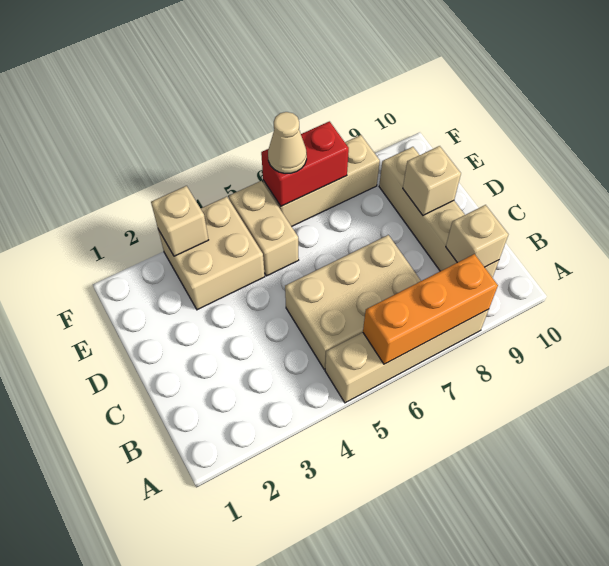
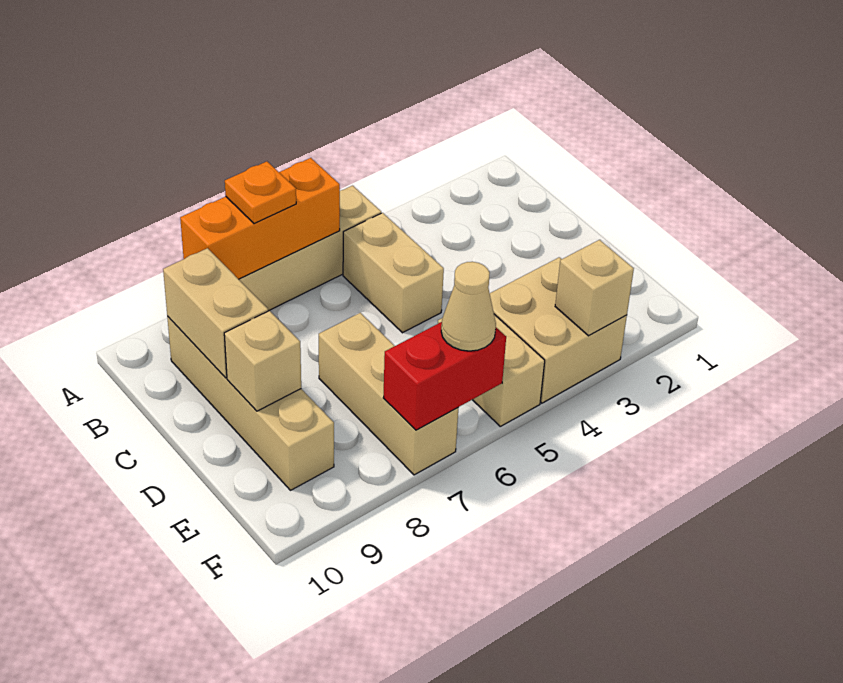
none -> orange plate A7 level 3
tan brick B5:C7 level 1 -> tan brick B5:C5 level 1
tan brick B9 level 2 -> tan brick B9:C9 level 2
tan brick F6:F8 level 1 -> tan brick D7:F7 level 1

